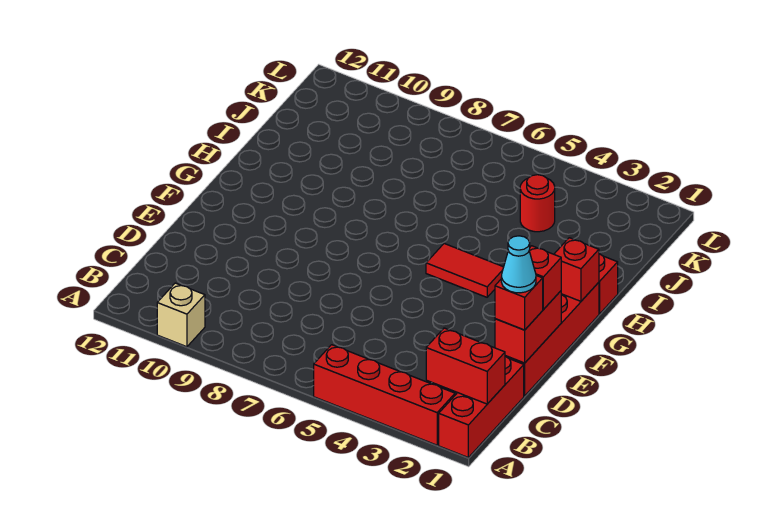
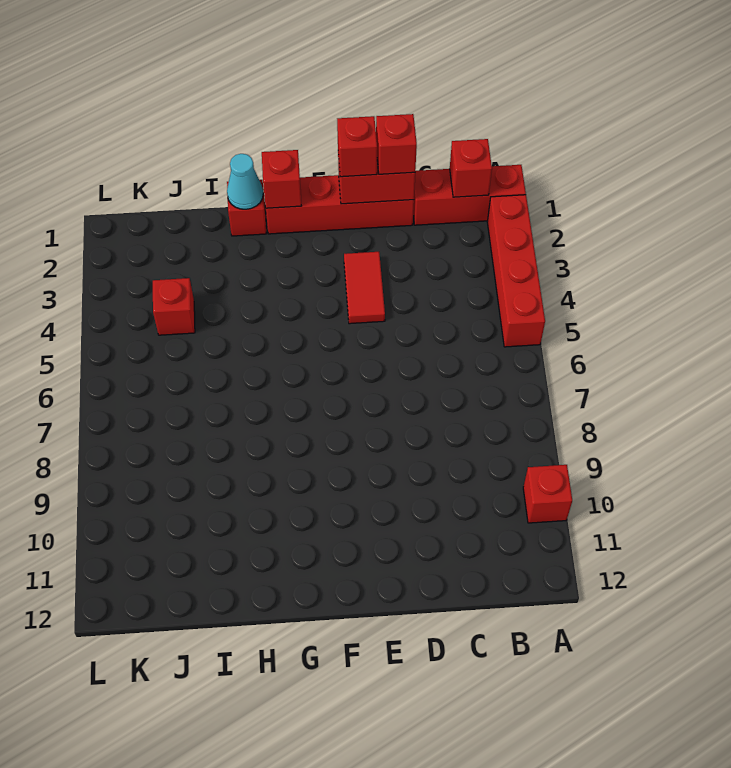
tan brick A10 level 1 -> red brick A10 level 1
red brick B1:B2 level 2 -> red brick B1 level 2
cyan cone D1 level 4 -> cyan cone H1 level 2
red tile G4:G5 level 1 -> red tile E3:E4 level 1
red round brick J4 level 1 -> red brick J4 level 1

